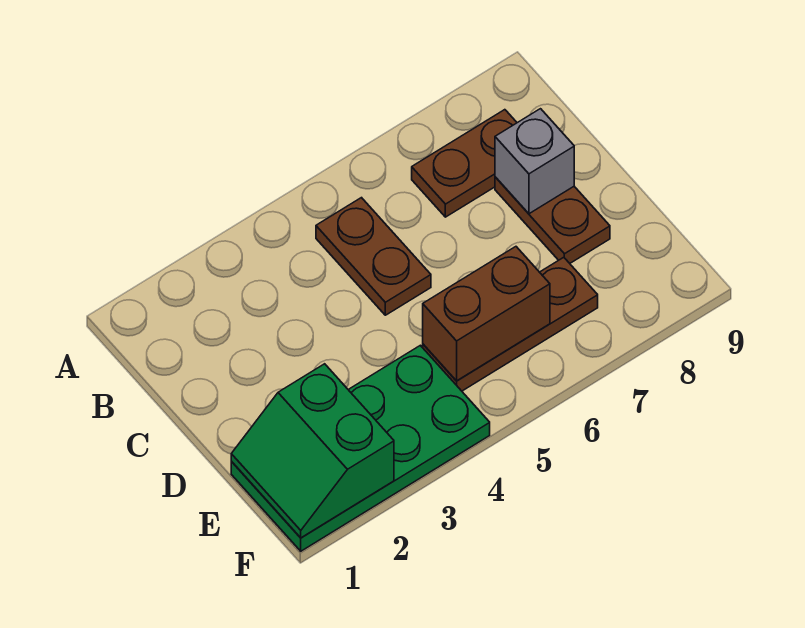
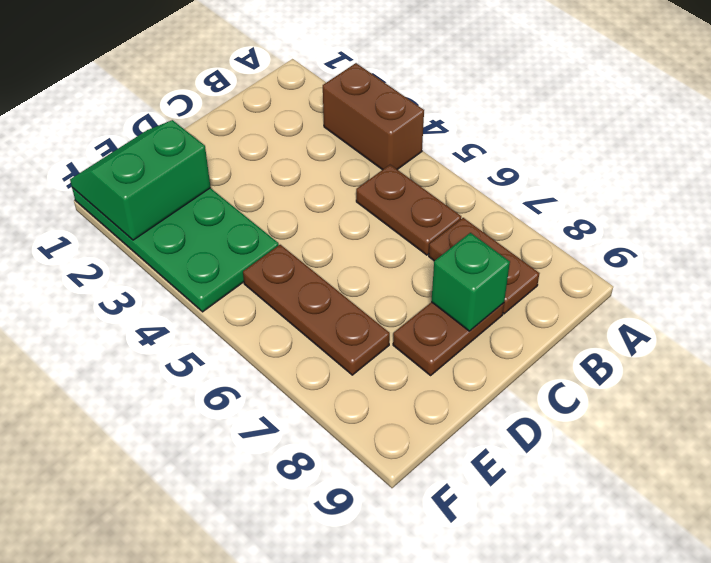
brown plate B5:C5 level 1 -> brown plate B5:B6 level 1
grey brick C8 level 2 -> green brick C8 level 2
brown brick E5:E6 level 2 -> brown brick A3:A4 level 1

